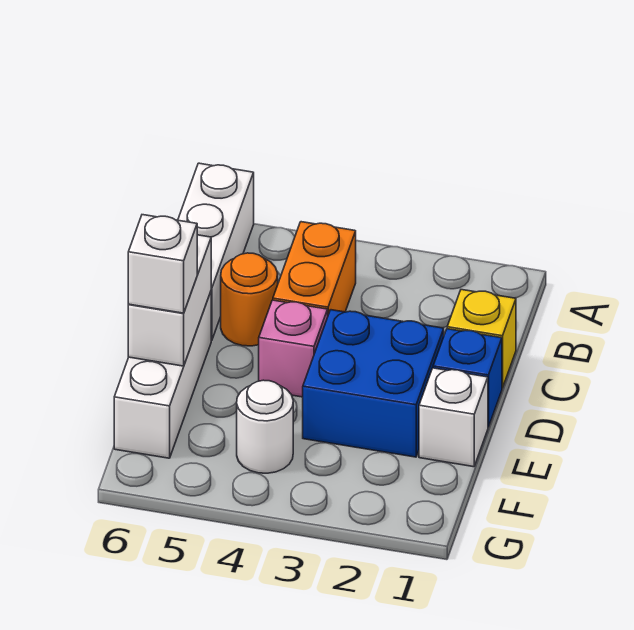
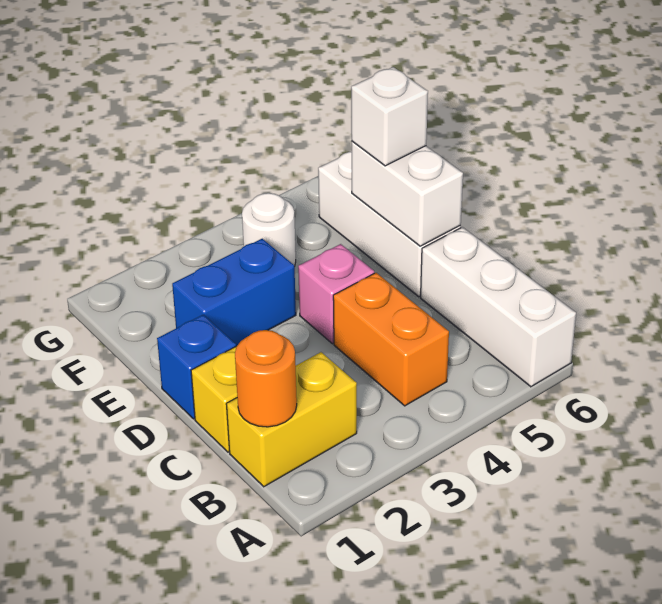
none -> yellow brick B1:B2 level 1
orange round brick C5 level 1 -> orange round brick B1 level 2
blue brick D2:E3 level 1 -> blue brick E2:E3 level 1
white brick E1 level 1 -> none

